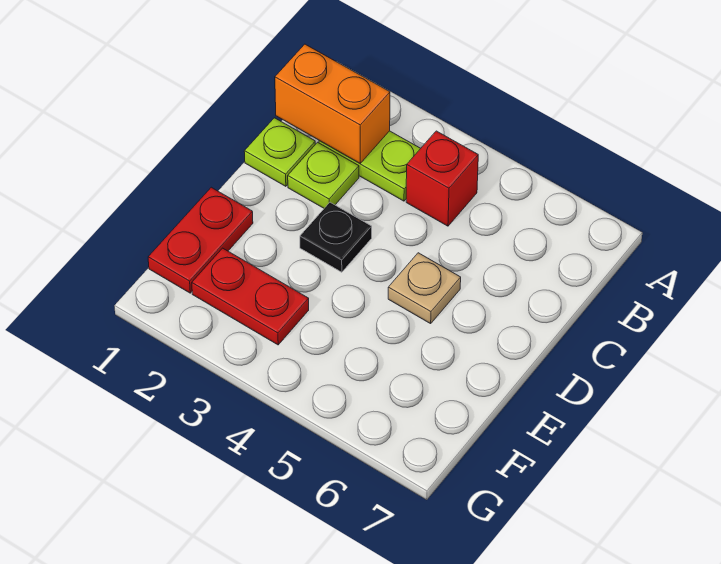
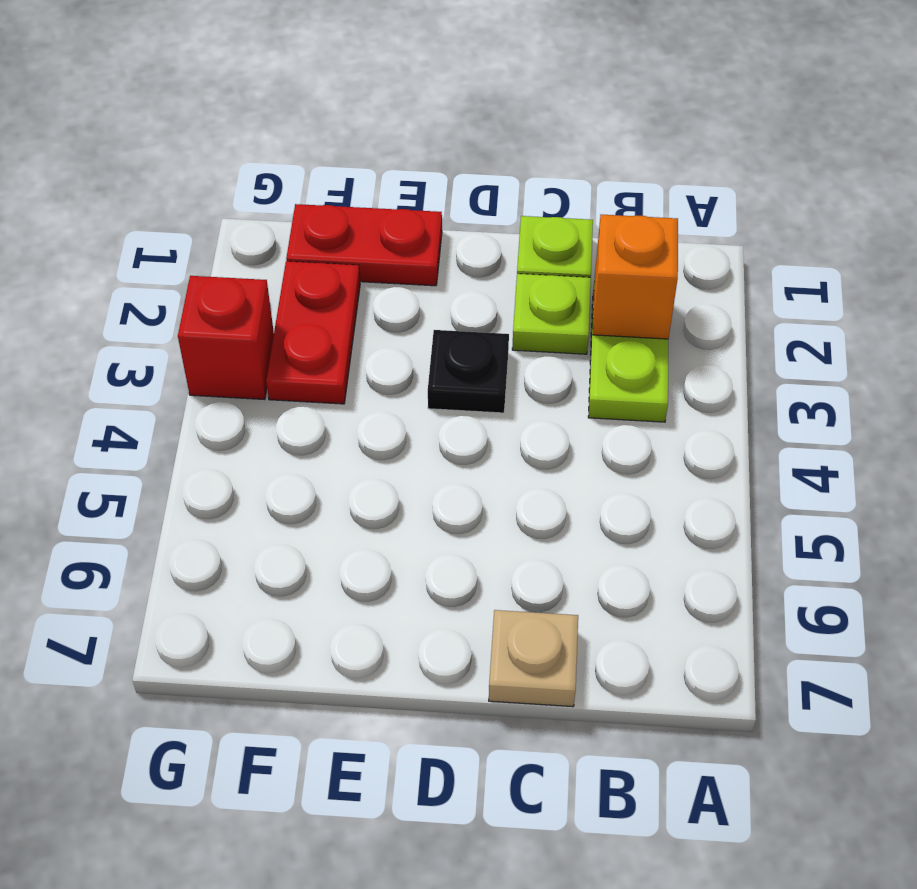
orange brick B1:B2 level 2 -> orange brick B2 level 2
red brick B4 level 1 -> red brick G3 level 1
tan plate D5 level 1 -> tan plate C7 level 1

